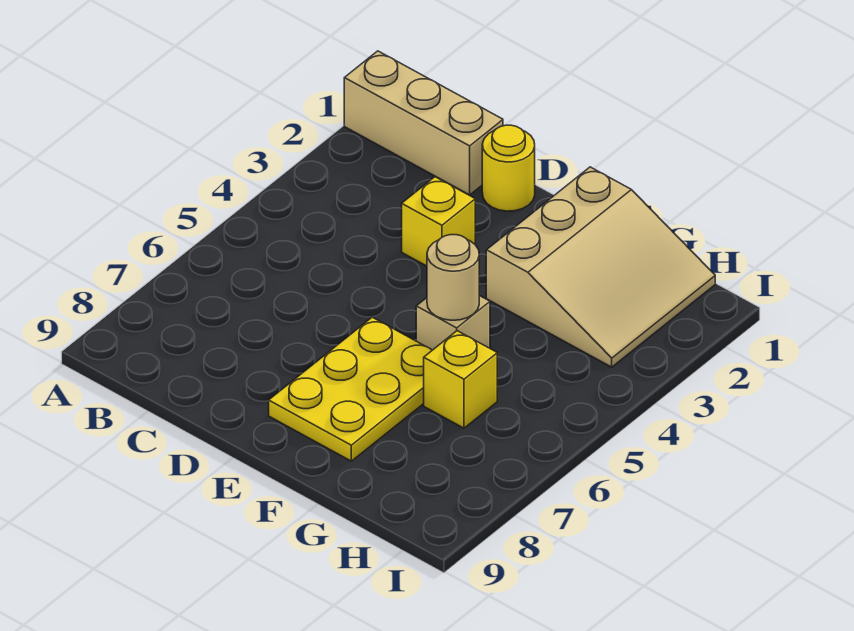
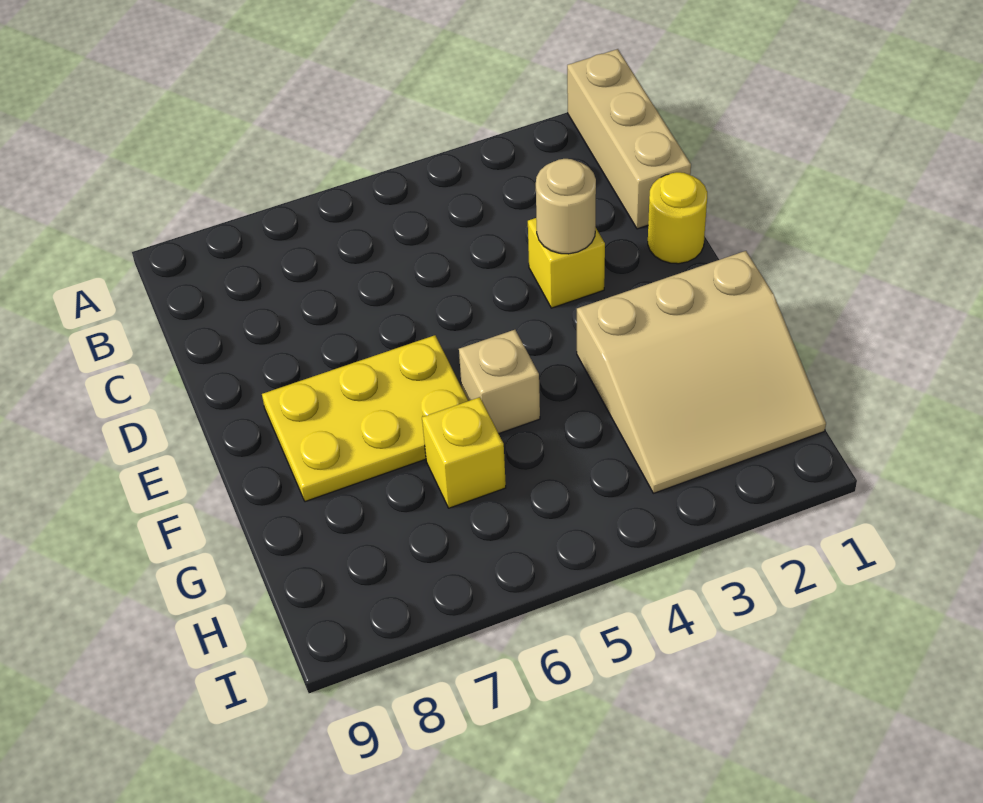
tan round brick F5 level 2 -> tan round brick D3 level 2

